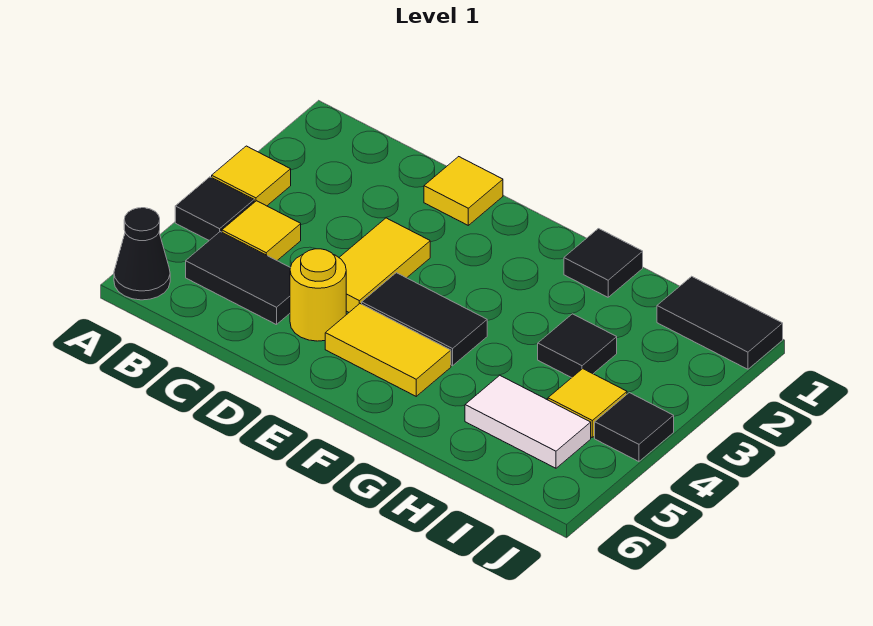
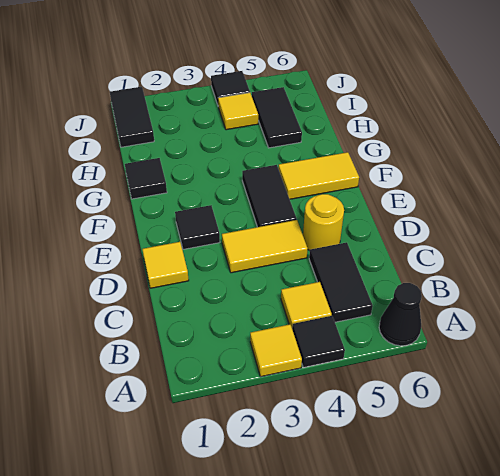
yellow tile E5:F5 level 1 -> yellow tile F5:F6 level 1
black tile H3 level 1 -> black tile E2 level 1
white tile H5:I5 level 1 -> black tile H5:I5 level 1

